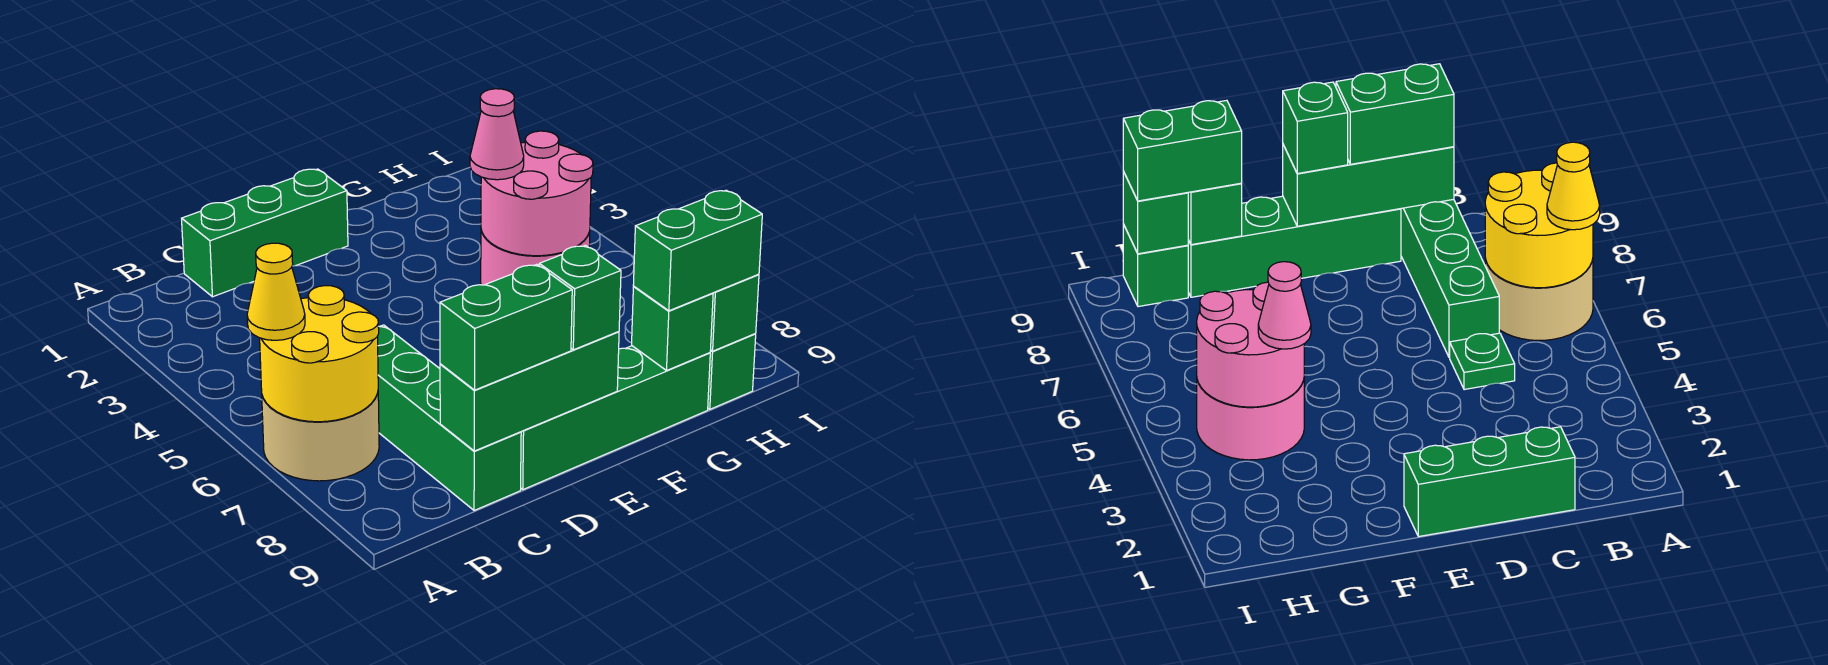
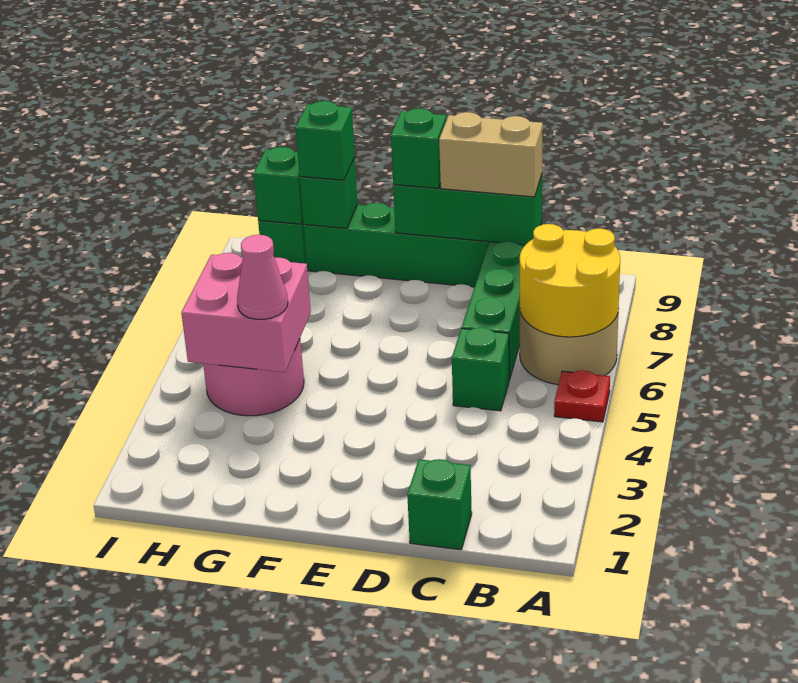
none -> red plate A5 level 1
yellow cone A6 level 3 -> none
green brick C1:E1 level 1 -> green brick C1 level 1
green plate C5 level 1 -> green brick C5 level 1
green brick C9:D9 level 3 -> tan brick C9:D9 level 3
pink round brick G4:H5 level 2 -> pink brick G4:H5 level 2
green brick G9:H9 level 3 -> green brick G9 level 3

